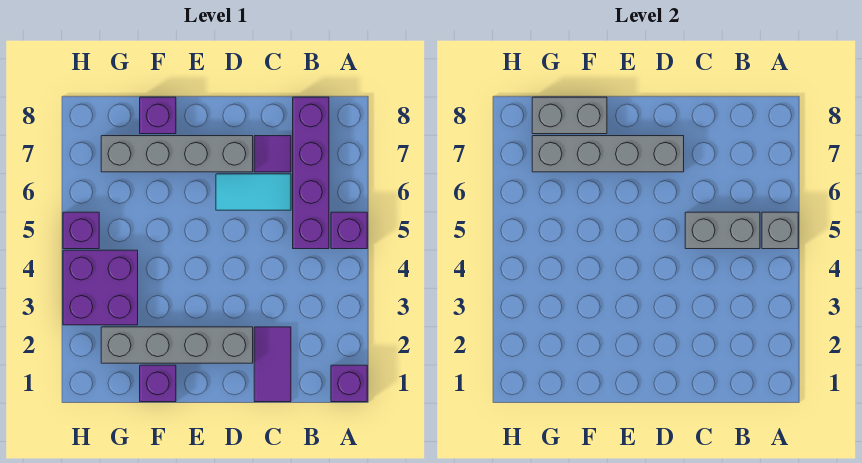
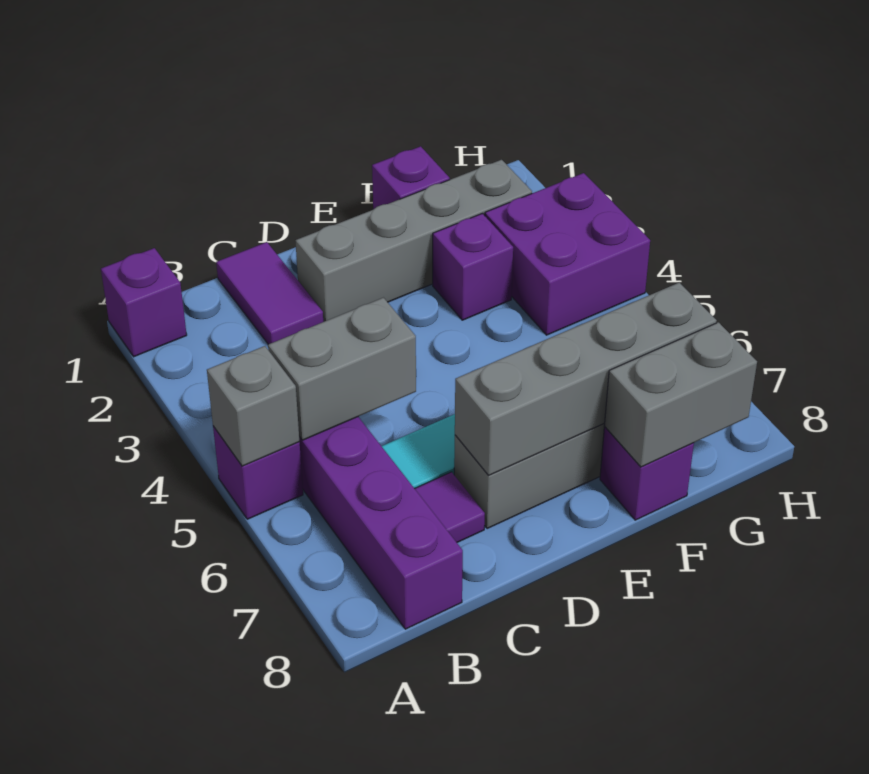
purple brick H5 level 1 -> purple brick F3 level 1

